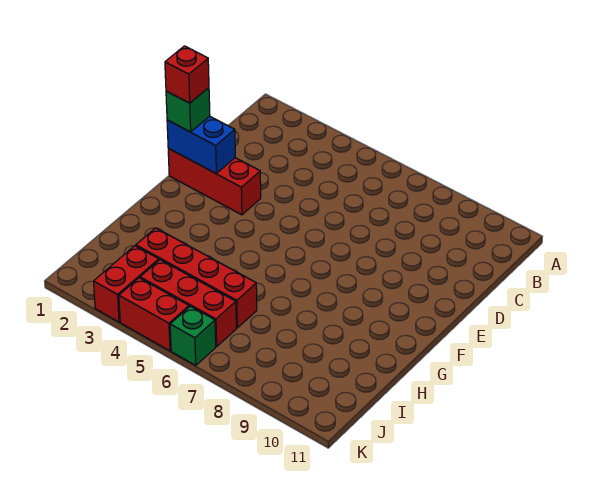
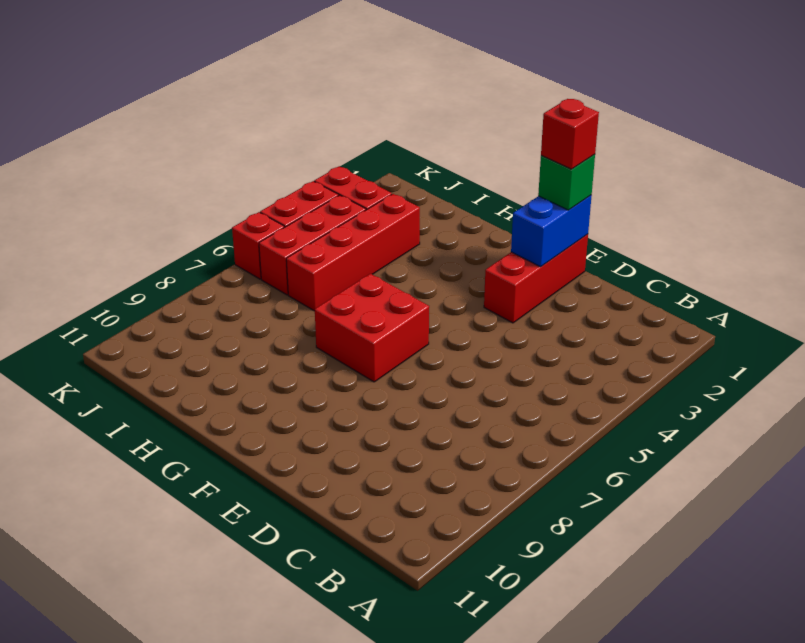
none -> red brick F6:G7 level 1
green brick K6 level 1 -> red brick K6 level 1

